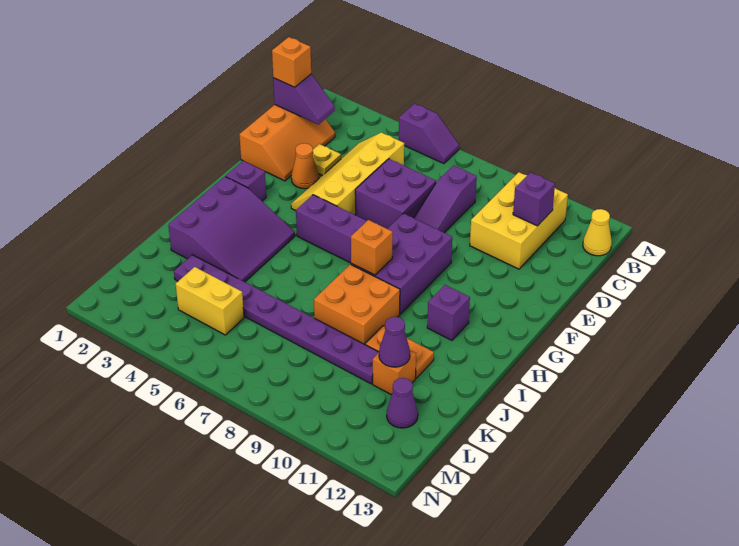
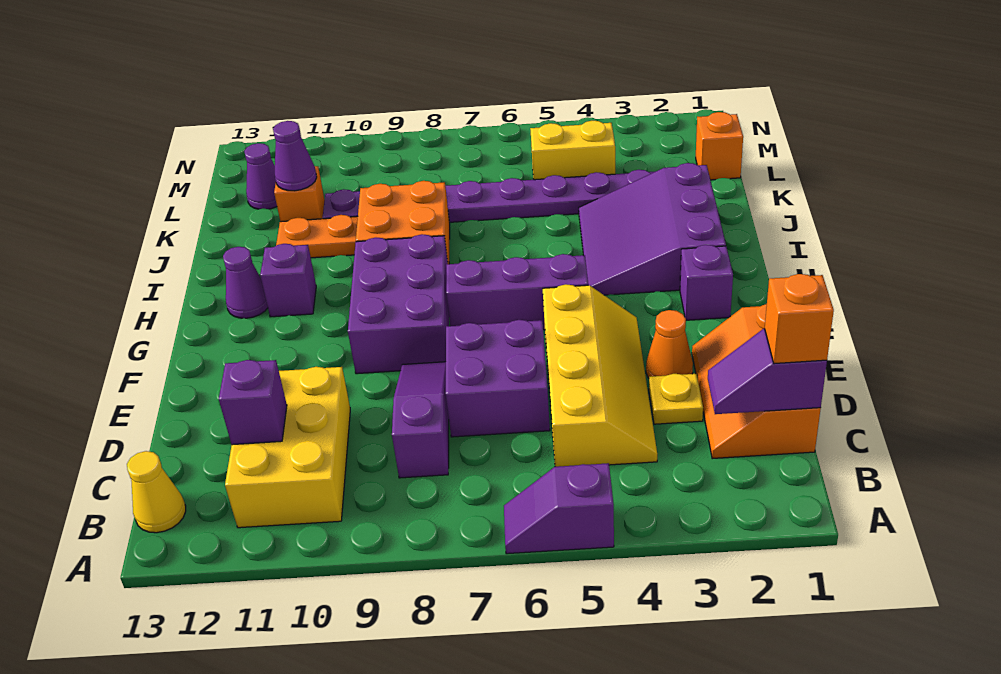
orange brick H8 level 2 -> orange brick L1 level 1
none -> purple cone H12 level 1

